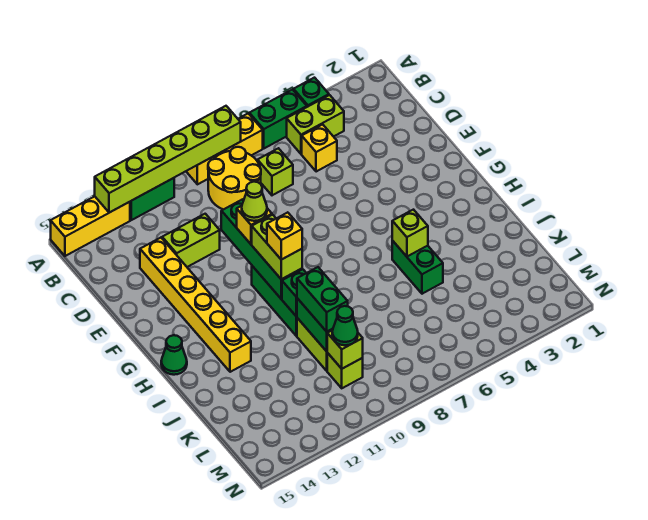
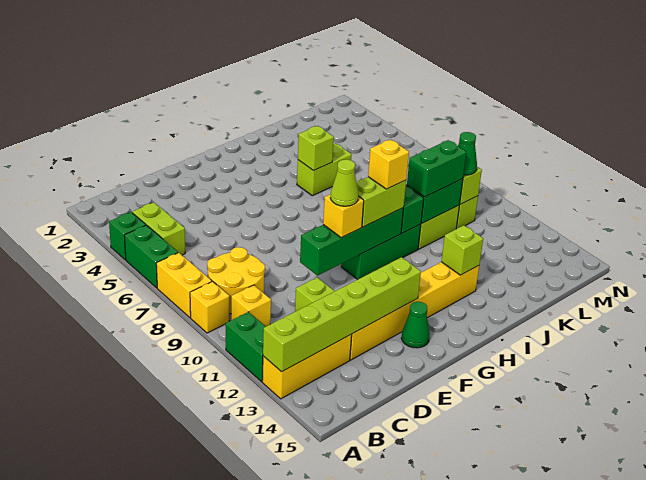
lime brick A8:A13 level 2 -> lime brick A13:F13 level 2
yellow brick A13:A15 level 1 -> yellow brick A13:C13 level 1
yellow brick C5 level 1 -> yellow brick B10 level 1
lime brick C7 level 1 -> lime brick I13 level 2
green cone H15 level 1 -> green cone F14 level 1
green brick I5:J5 level 1 -> lime brick I5:J5 level 1

